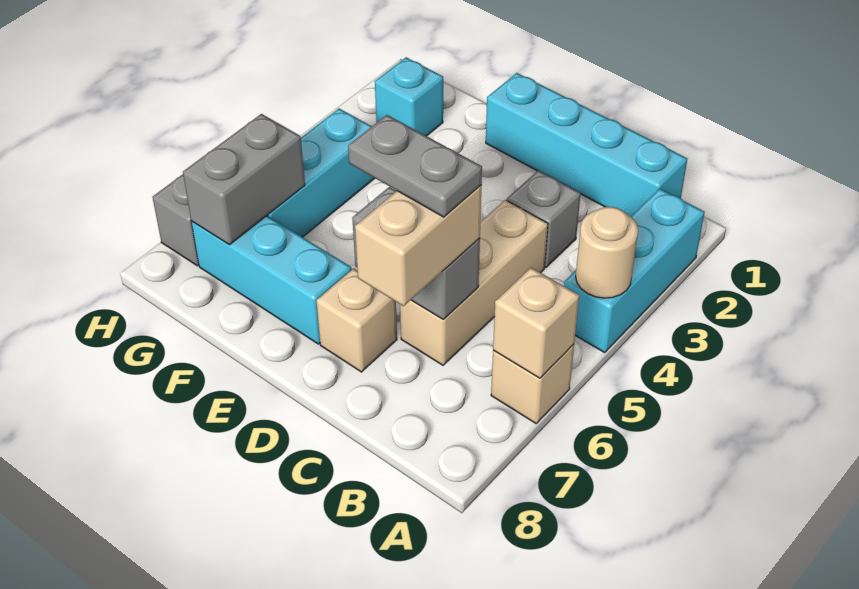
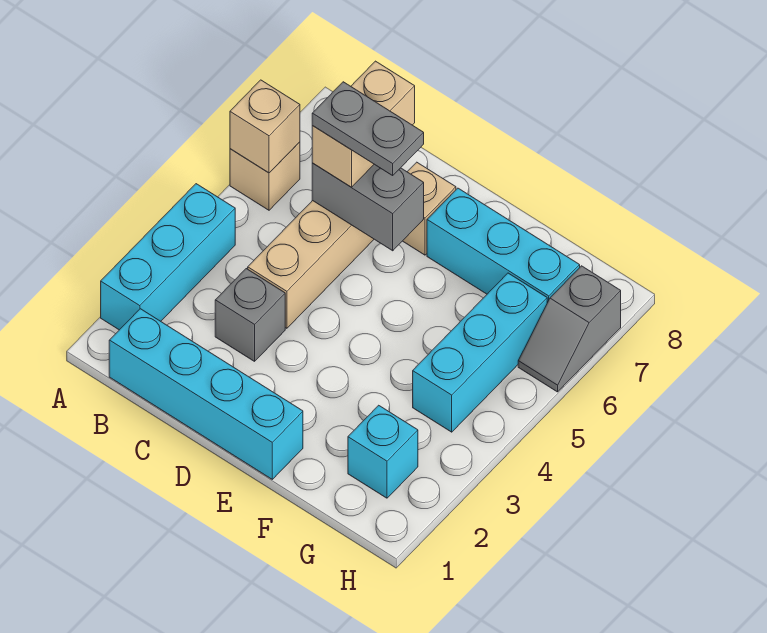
tan round brick A4 level 2 -> none
grey brick G6:G7 level 2 -> none

